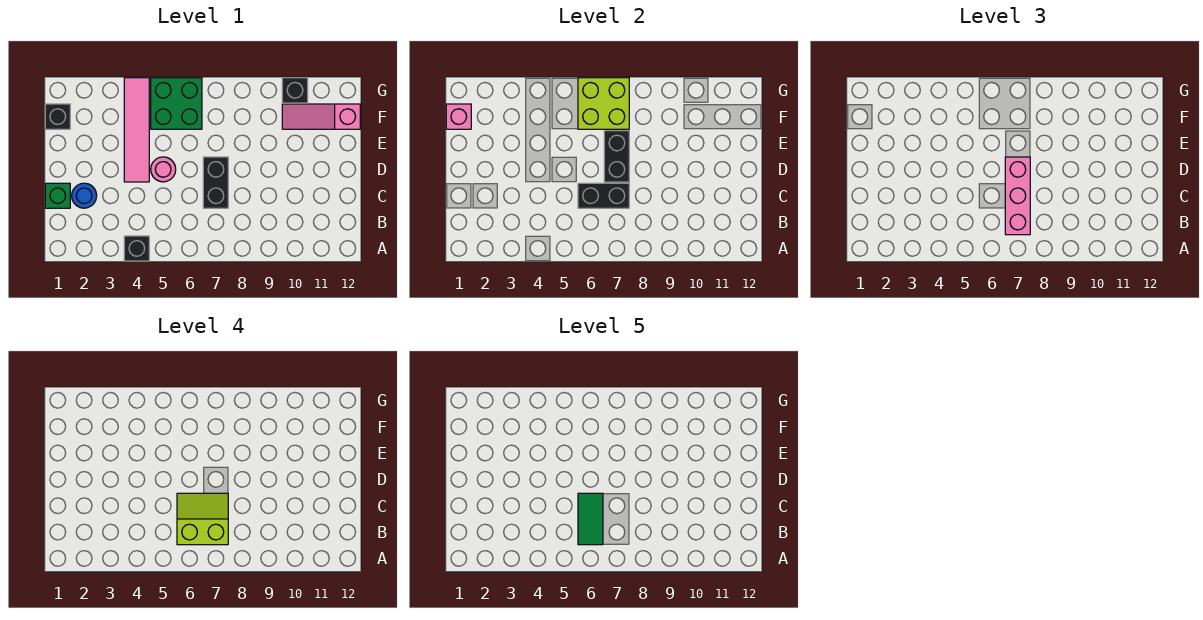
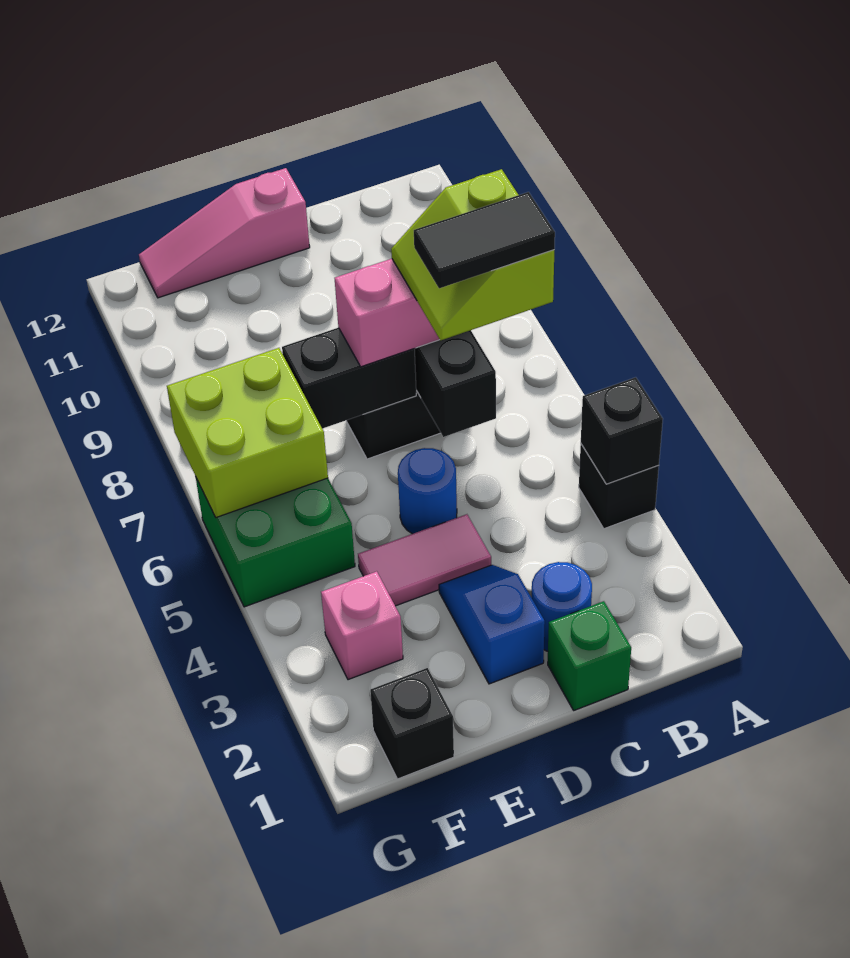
green tile B6:C6 level 5 -> black tile B6:C6 level 5
none -> blue slope D2:D3 level 1 top 2
pink tile D4:G4 level 1 -> pink tile D4:E4 level 1
pink round brick D5 level 1 -> blue round brick D5 level 1
pink brick F1 level 2 -> pink brick F3 level 1
pink slope F10:F12 level 1 top 12 -> pink slope D12:F12 level 1 top D
black brick G10 level 1 -> black brick A4 level 2

